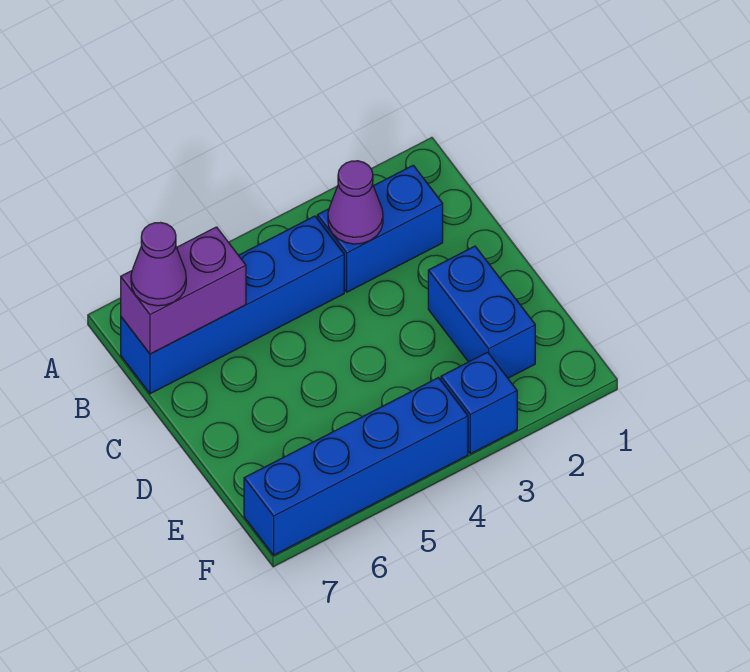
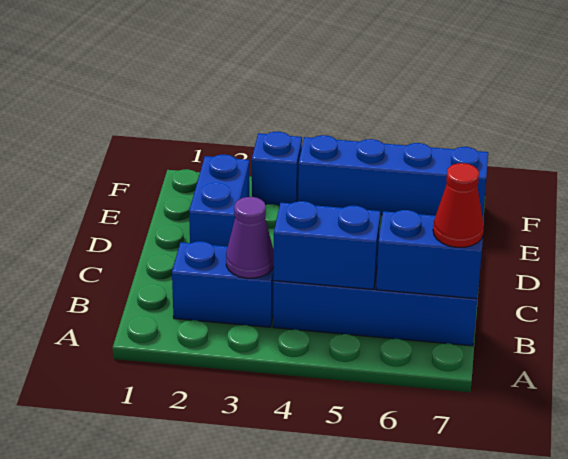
none -> blue brick B4:B5 level 2
purple brick B6:B7 level 2 -> blue brick B6:B7 level 2
purple cone B7 level 3 -> red cone B7 level 3

